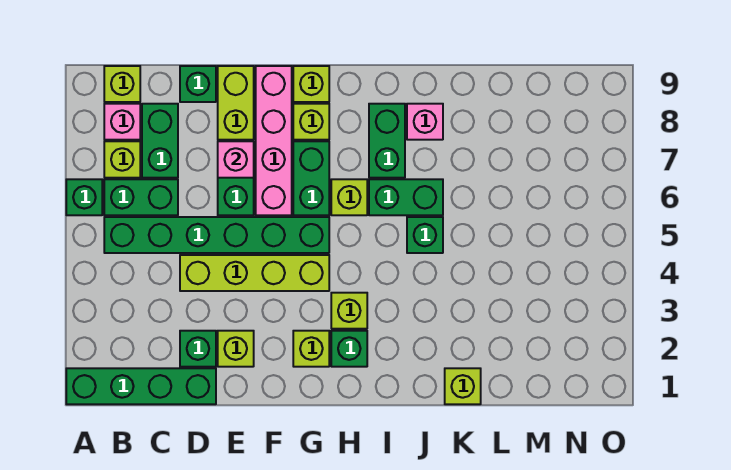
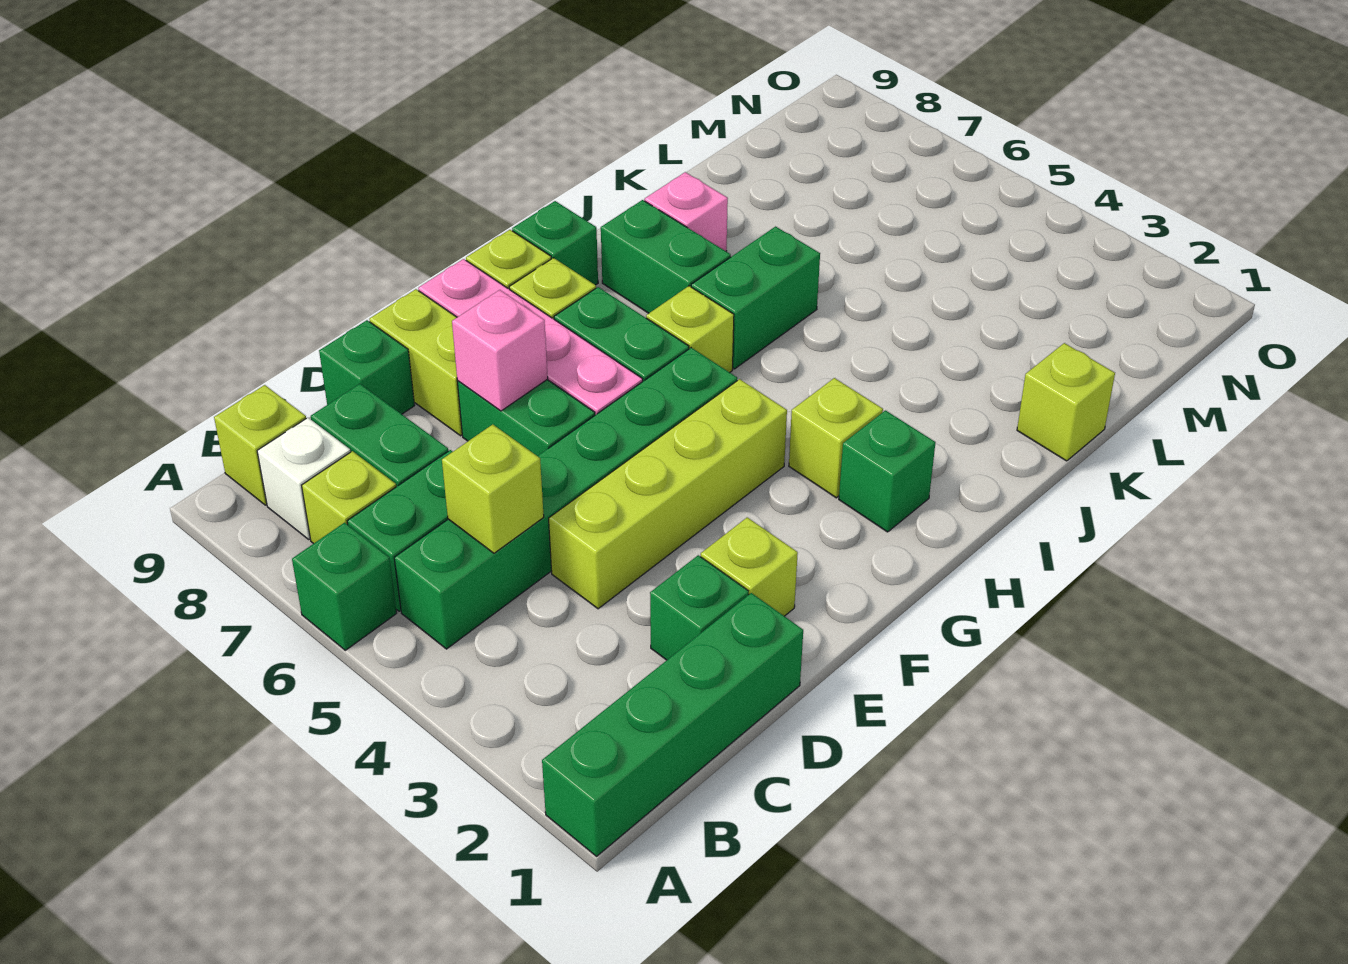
pink brick B8 level 1 -> white brick B8 level 1
lime brick G2 level 1 -> lime brick C5 level 2
green brick J5 level 1 -> green brick H9 level 1

